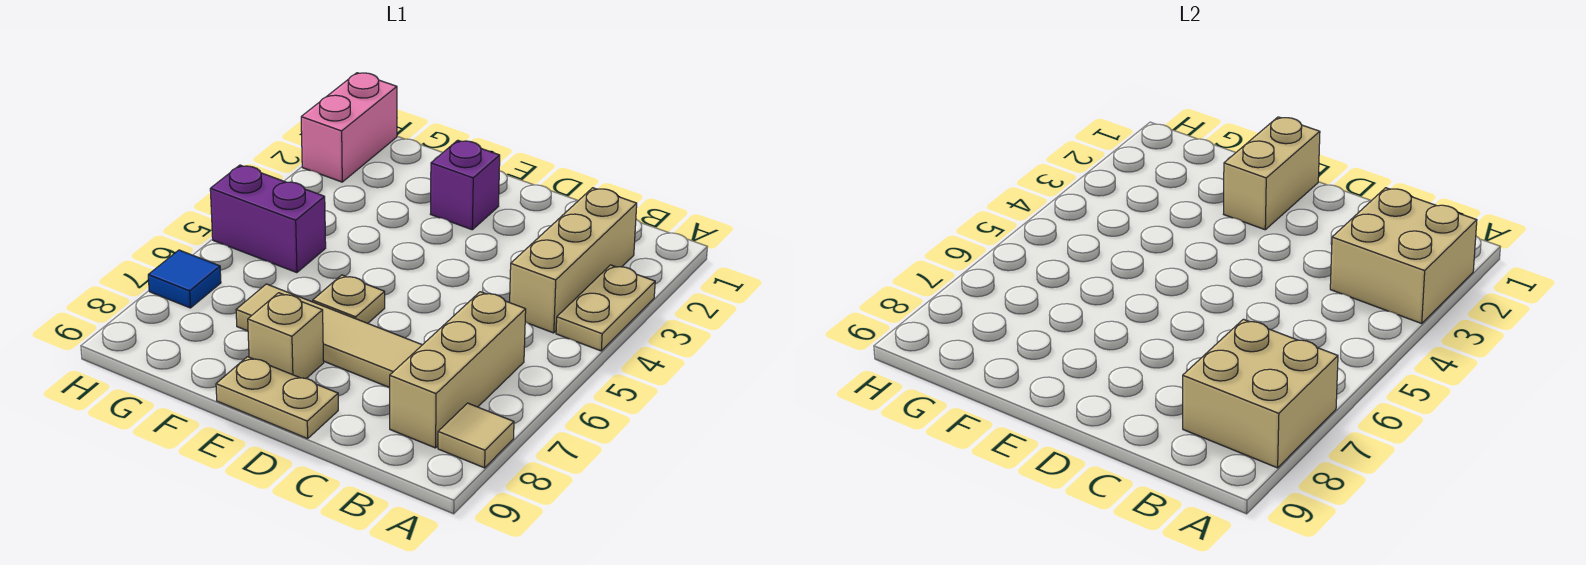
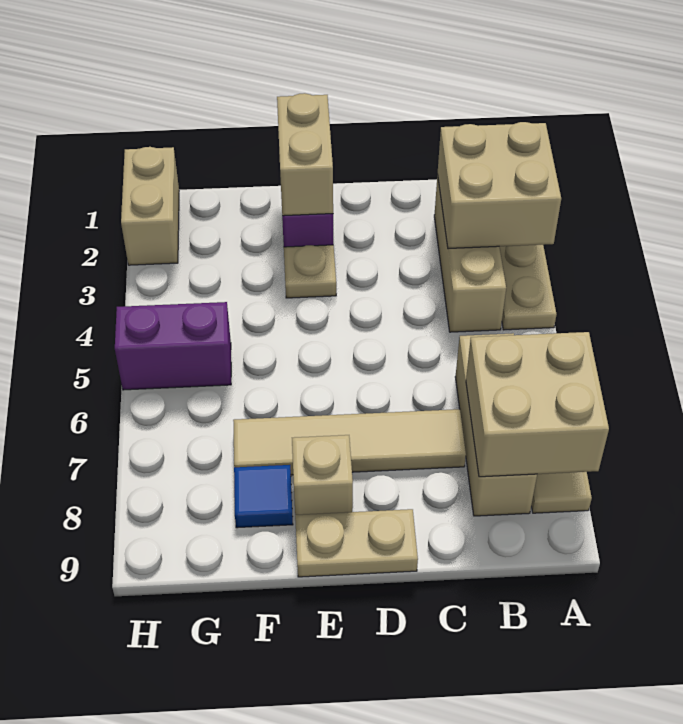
tan plate E6 level 1 -> tan plate E3 level 1
pink brick H1:H2 level 1 -> tan brick H1:H2 level 1
blue tile H7 level 1 -> blue tile F8 level 1

